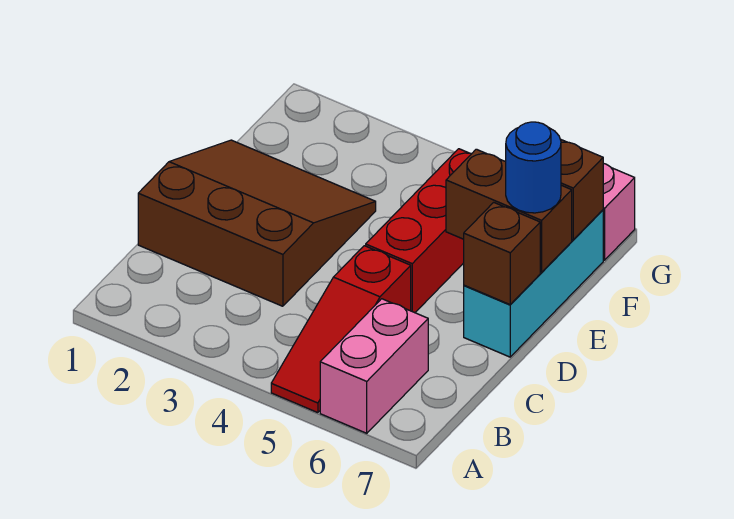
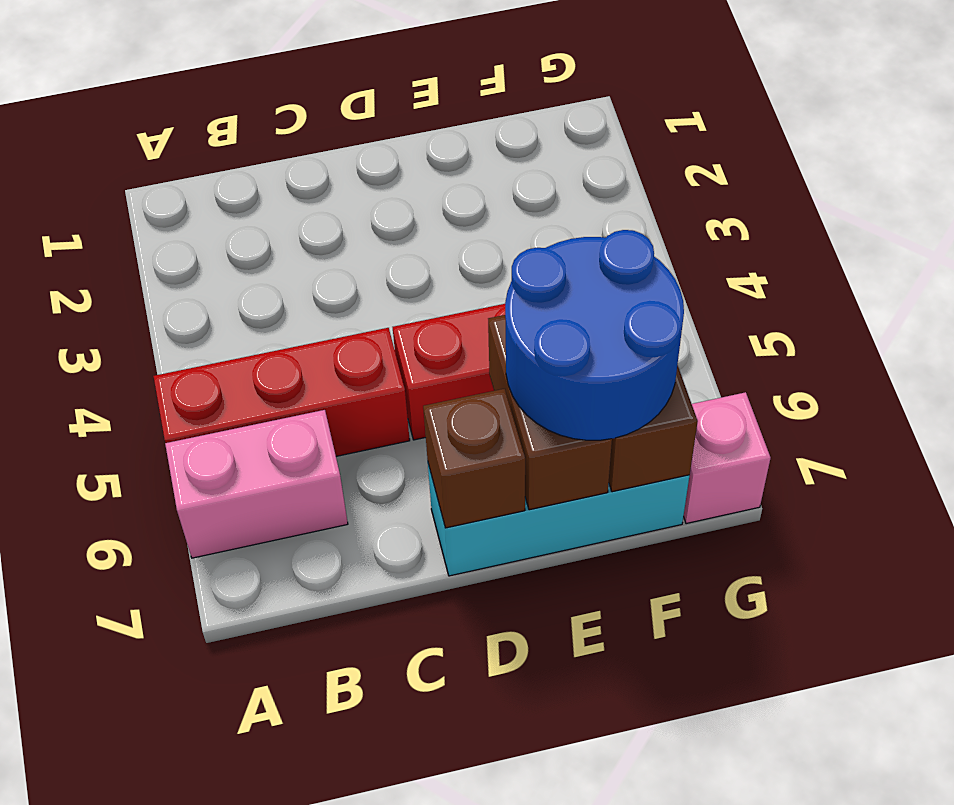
red slope A5:C5 level 1 top C -> red brick A5:C5 level 1
brown slope C1:E3 level 1 top C -> none
blue round brick E7 level 3 -> blue round brick E6:F7 level 3

